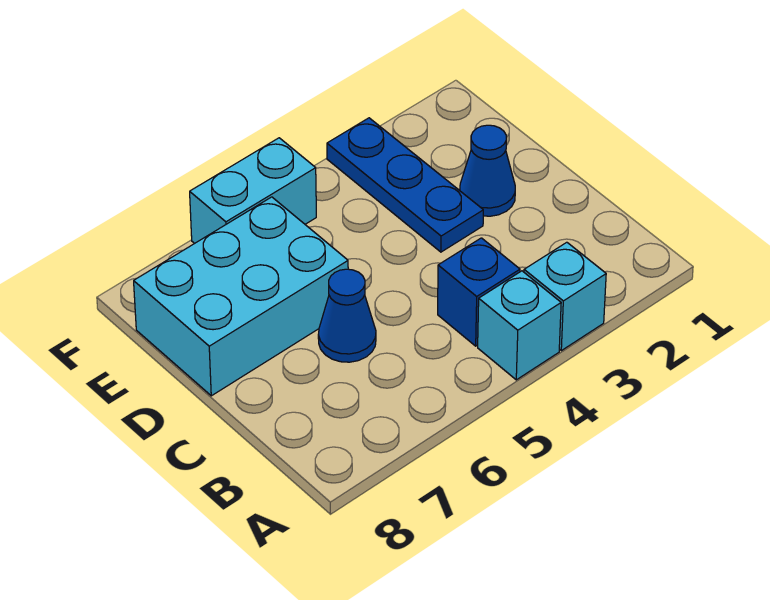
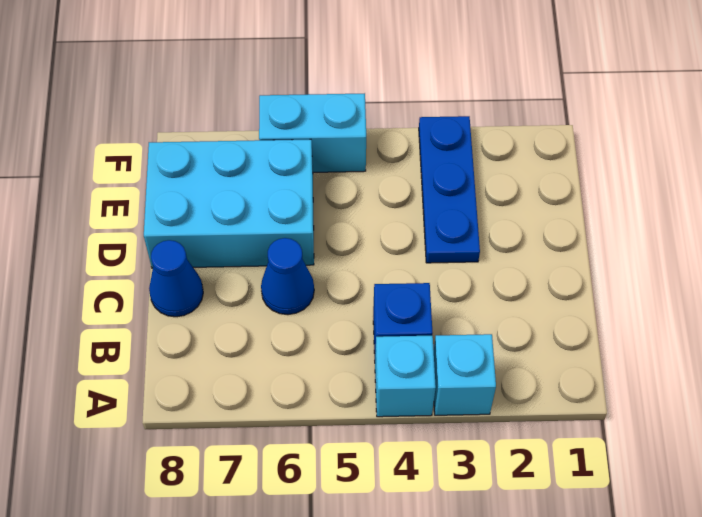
blue cone D2 level 1 -> blue cone C8 level 1

